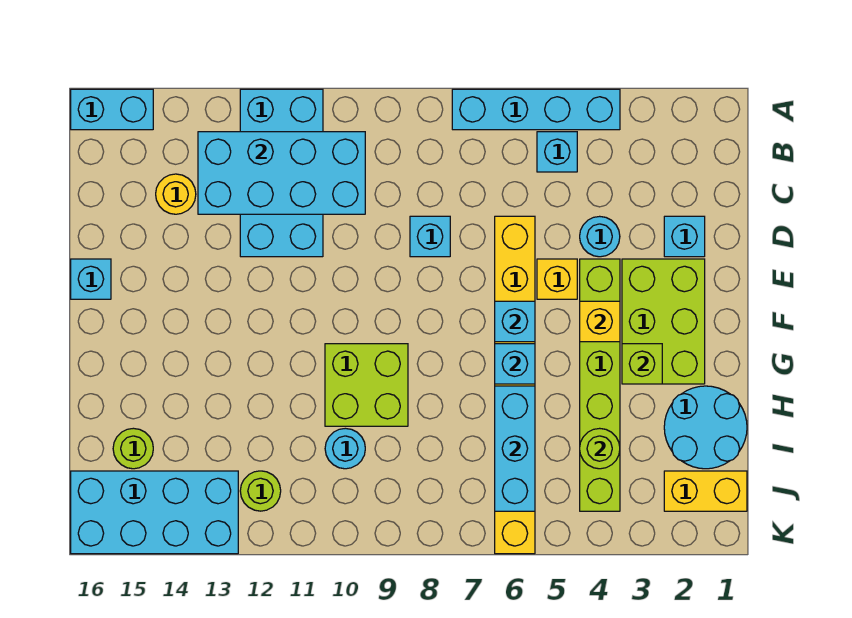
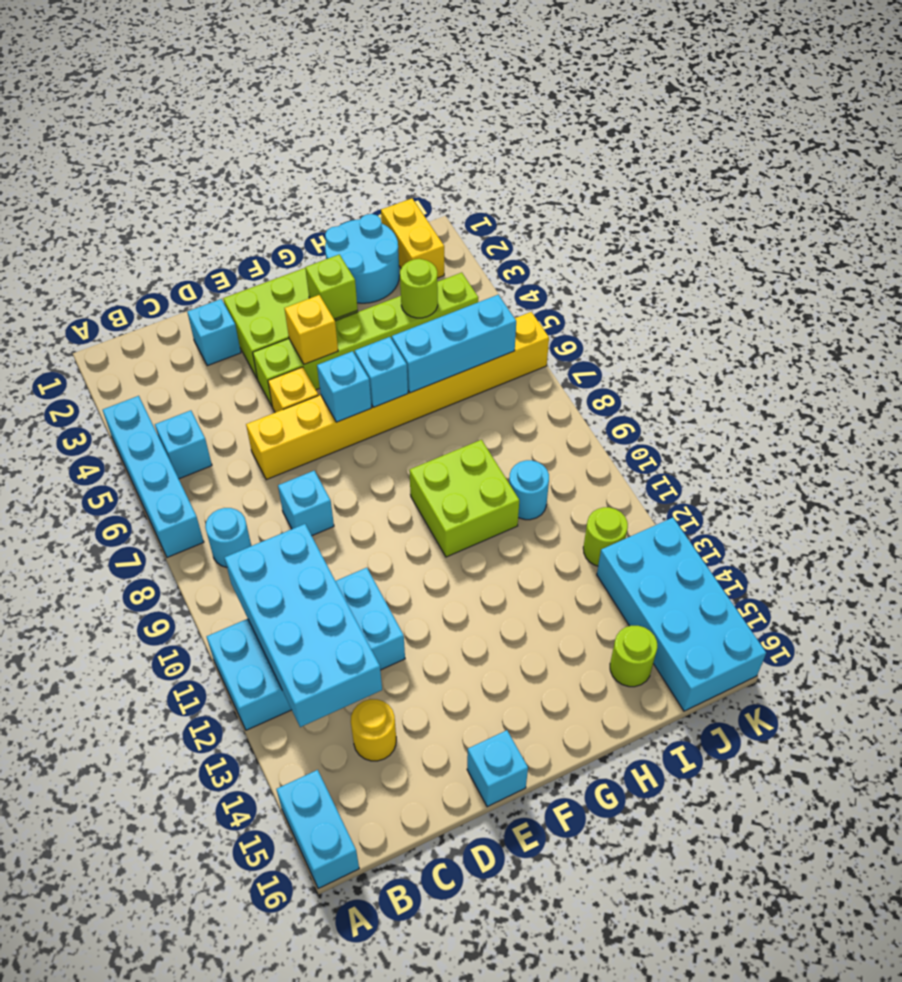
cyan round brick D4 level 1 -> cyan round brick B8 level 1

